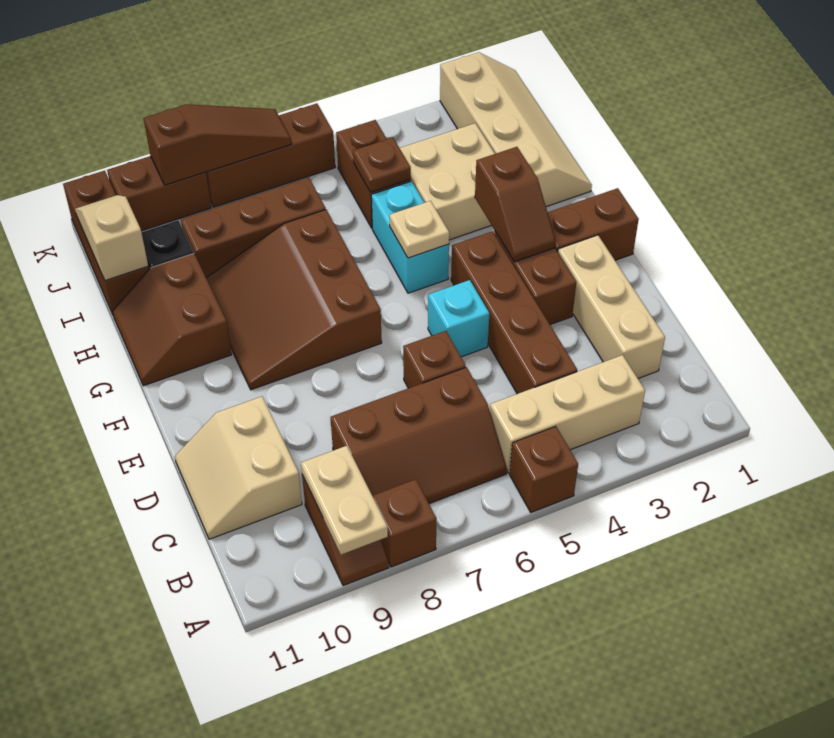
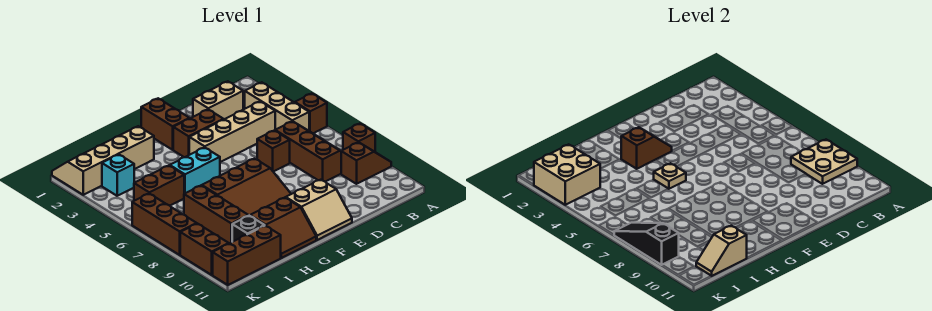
tan plate A9:B9 level 2 -> tan plate A8:B9 level 2
tan brick C2:E2 level 1 -> tan brick C2:D2 level 1
brown brick C4:F4 level 1 -> tan brick C4:F4 level 1
tan slope C10:D11 level 1 top 10 -> tan slope E10:F11 level 1 top 10
cyan brick E5 level 1 -> cyan brick J3 level 1
tan brick H3:I4 level 1 -> tan brick J2:K3 level 2
brown plate I5 level 2 -> none
brown slope K7:K9 level 2 top 9 -> black slope K7:K9 level 2 top 9

